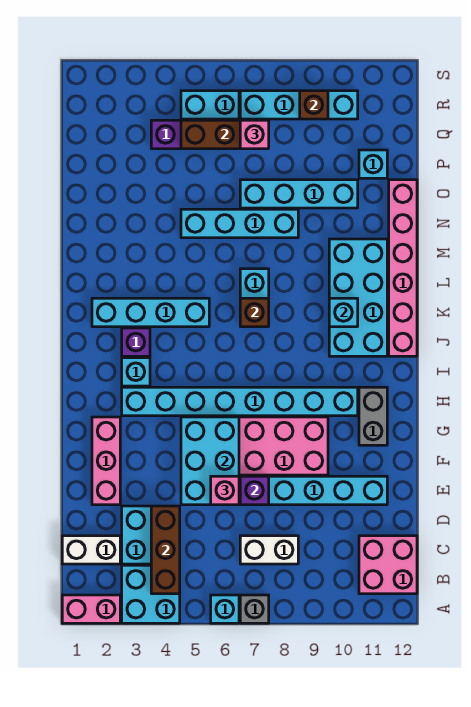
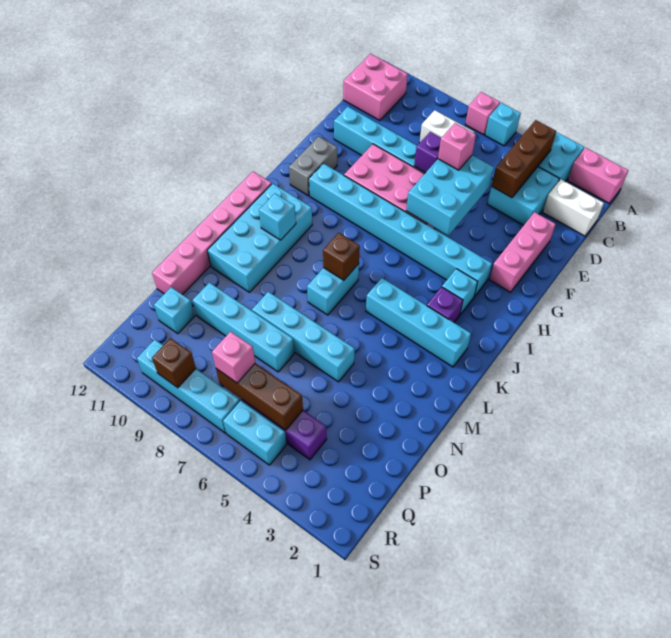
grey brick A7 level 1 -> pink brick A7 level 1

